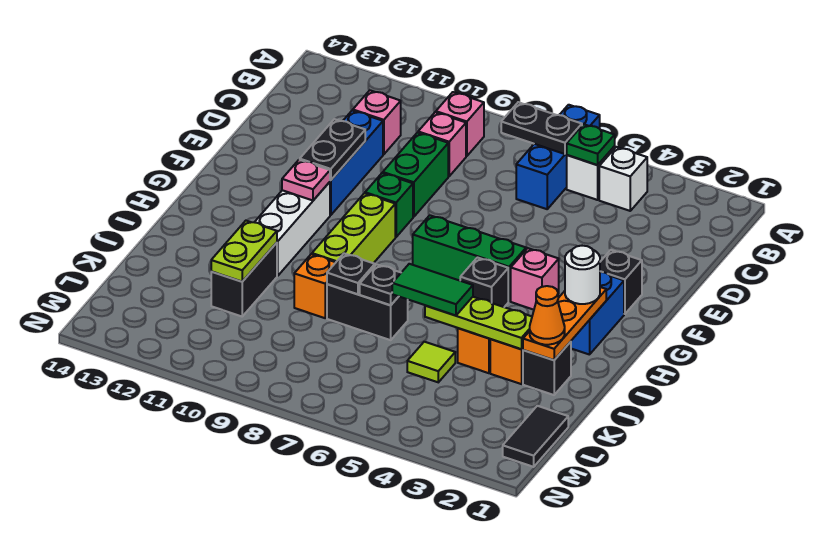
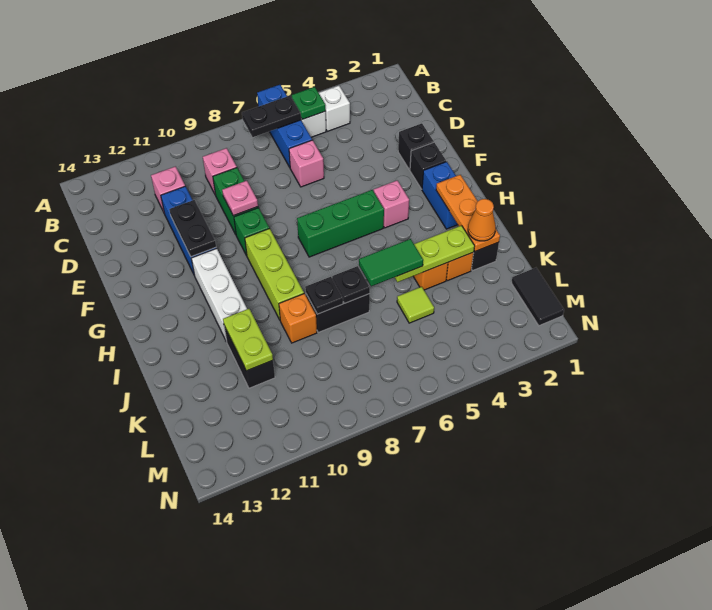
pink brick B9 level 1 -> pink brick D6 level 1
pink plate G11 level 2 -> pink plate E9 level 2
white round brick H2 level 3 -> none
black brick H5 level 1 -> black brick E2 level 1

